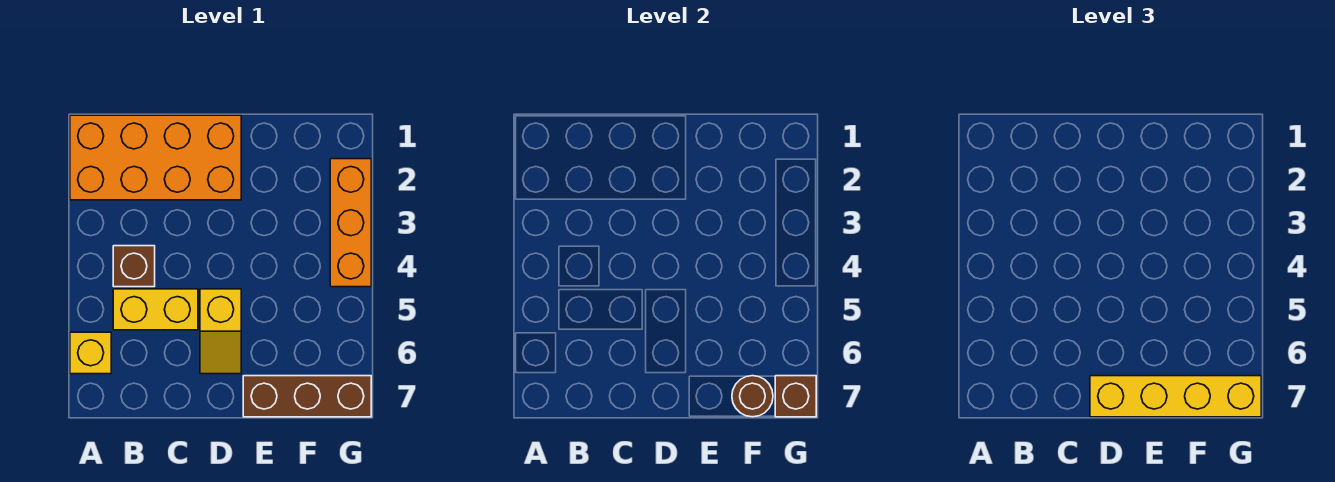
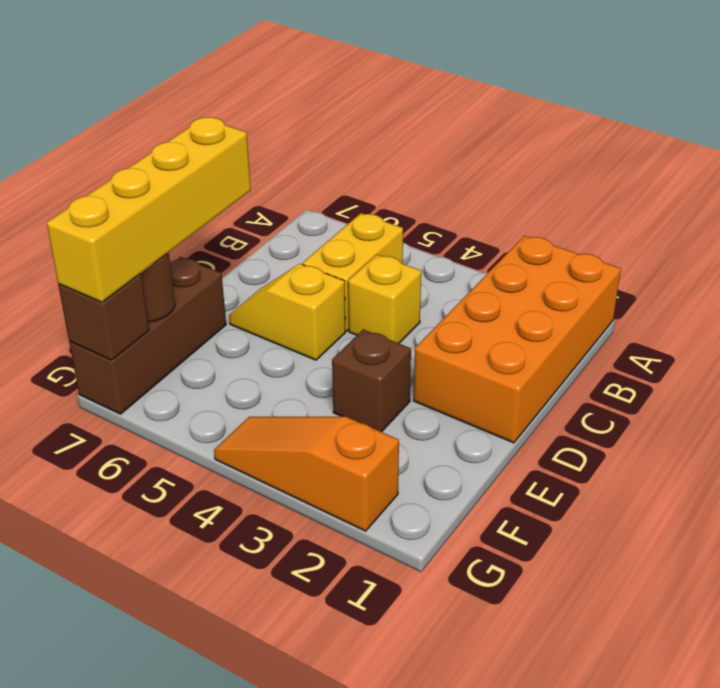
yellow brick A6 level 1 -> yellow brick C4 level 1
brown brick B4 level 1 -> brown brick E3 level 1
orange brick G2:G4 level 1 -> orange slope G2:G4 level 1 top 2

